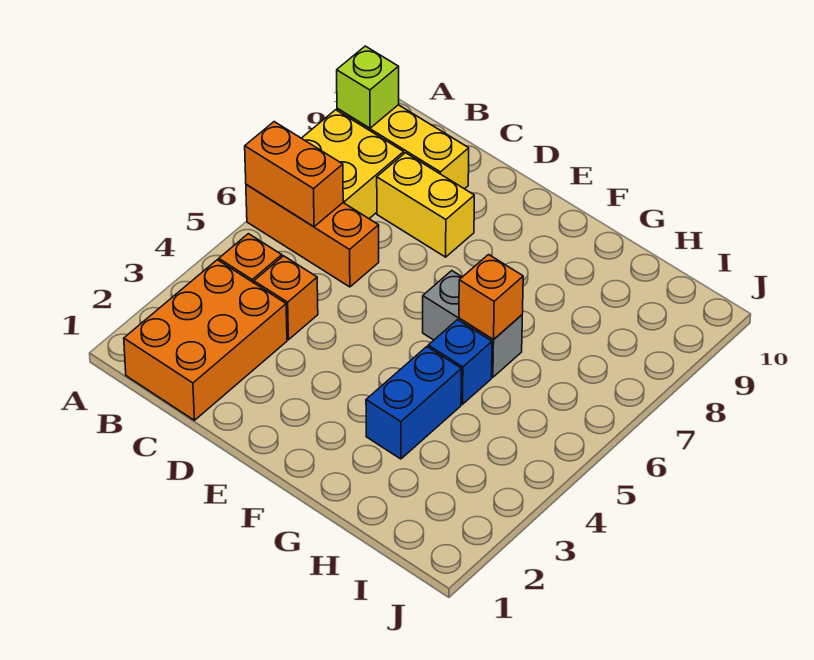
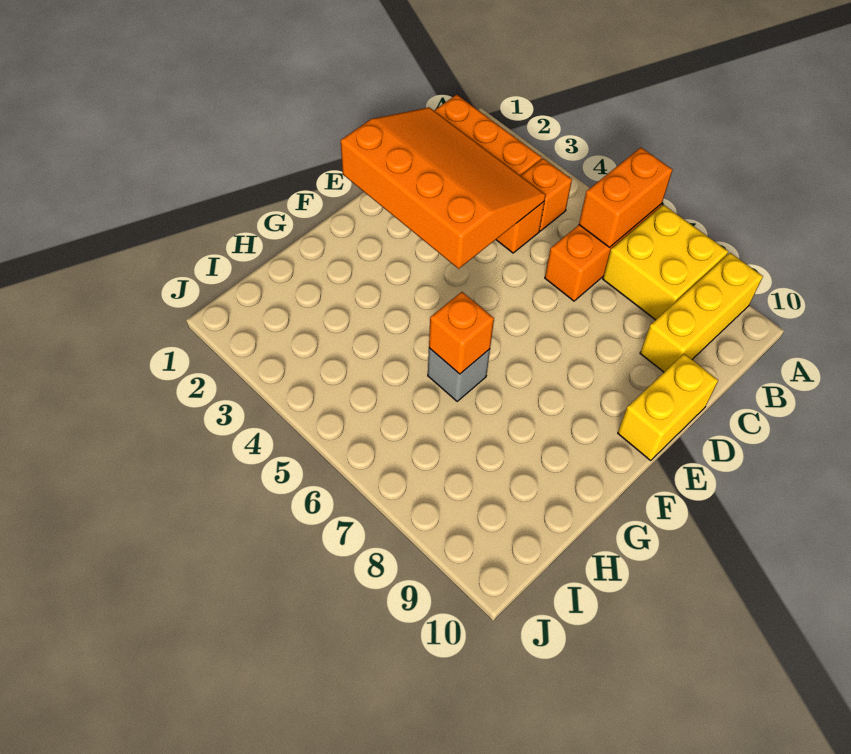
lime brick A9 level 2 -> none
none -> orange slope C1:E4 level 2 top E
yellow brick C8:D8 level 1 -> yellow brick D10:E10 level 1
grey brick F6:G6 level 1 -> grey brick G6 level 1
blue brick G3:G4 level 1 -> none
blue brick G5 level 1 -> none

